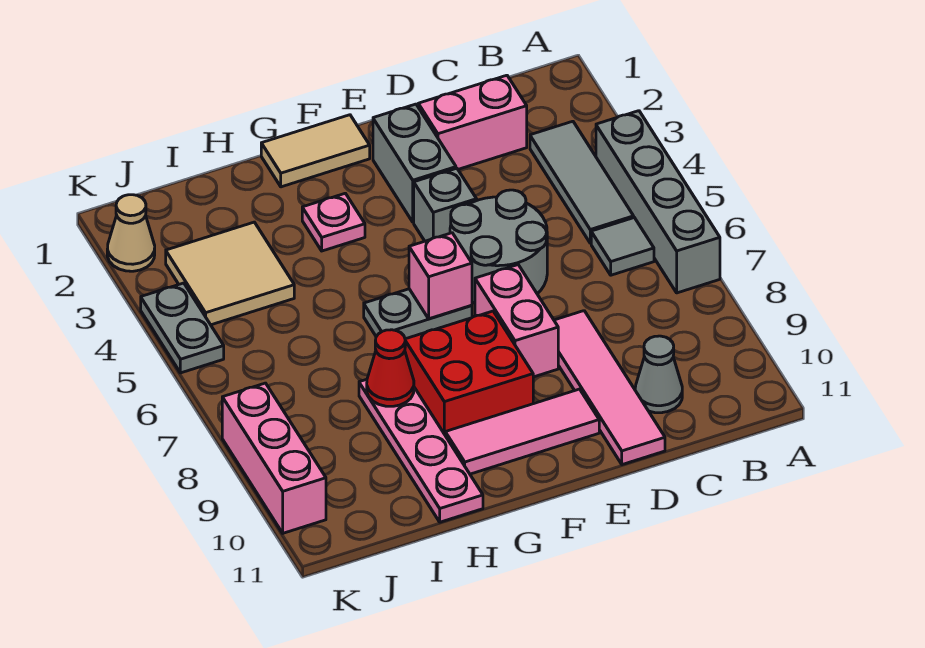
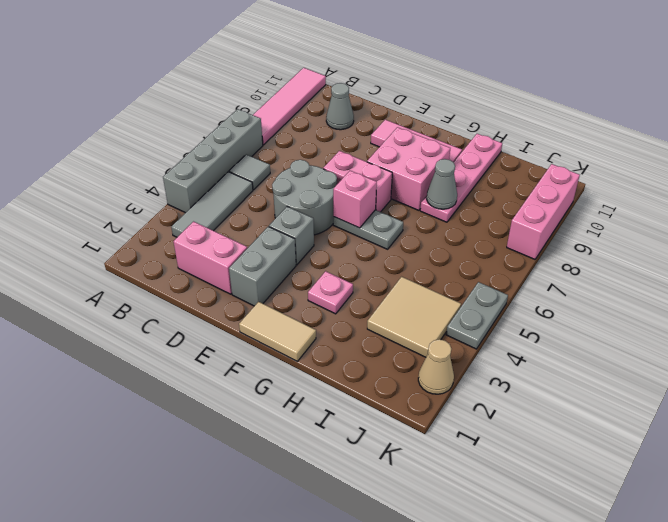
pink tile D8:D11 level 1 -> pink tile A8:A11 level 1
pink brick E7:E8 level 1 -> pink brick E7:F7 level 1
red brick F8:G9 level 1 -> pink brick F8:G9 level 1
red cone H8 level 2 -> grey cone H8 level 2

